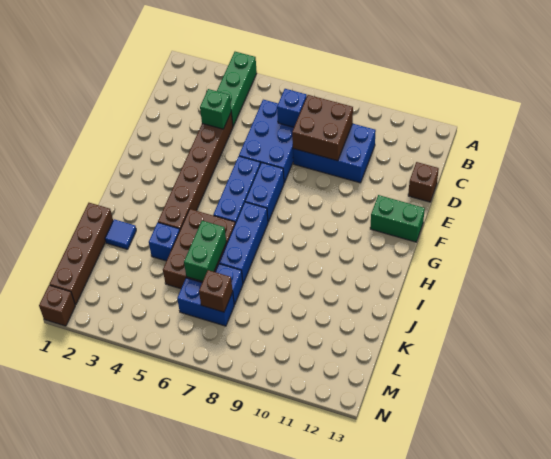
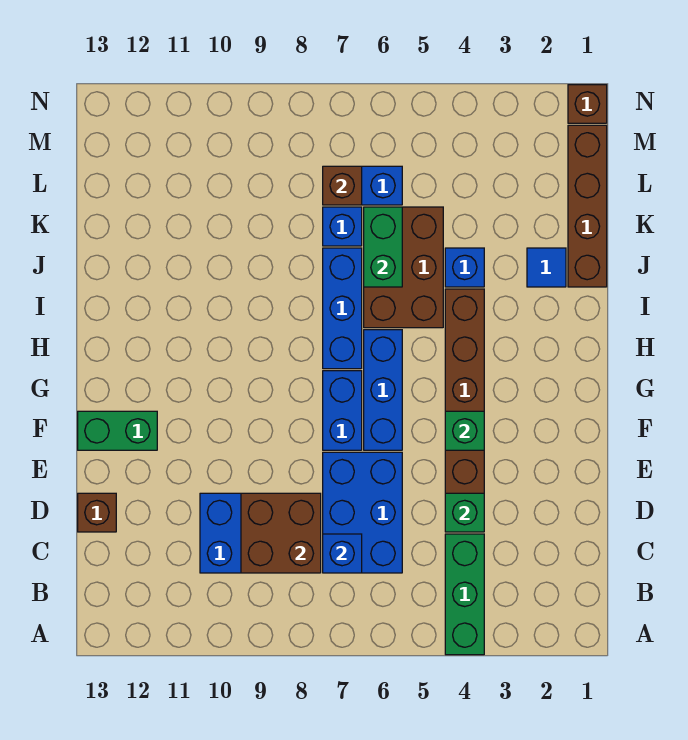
none -> green brick F4 level 2

